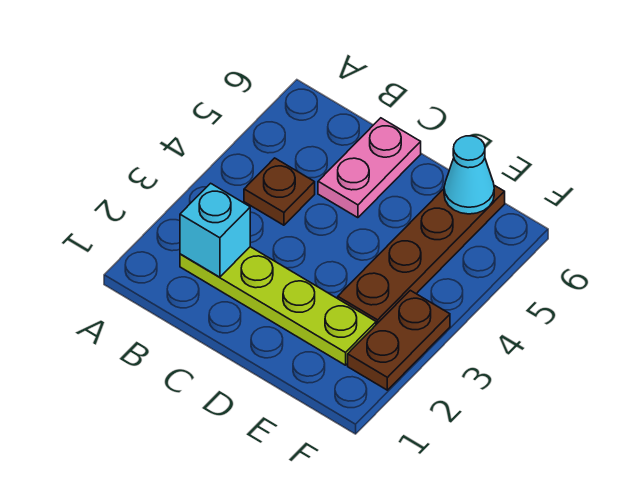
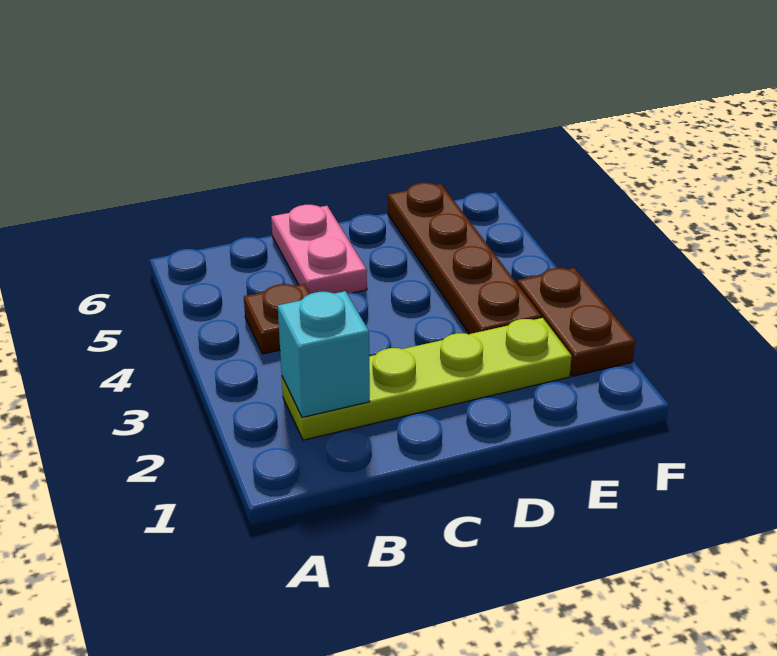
cyan cone E6 level 2 -> none

